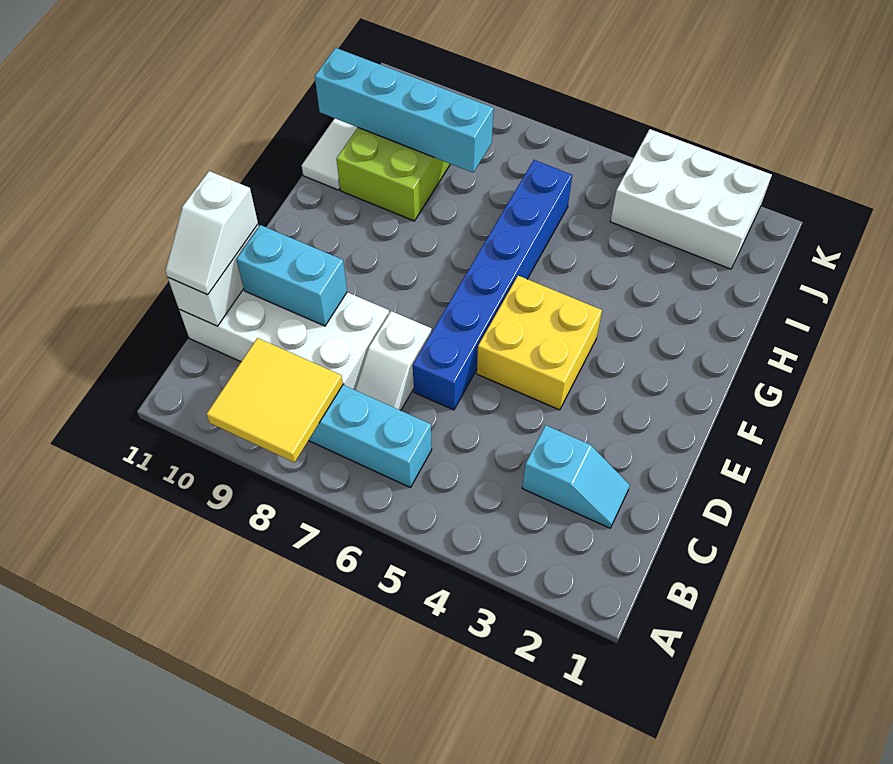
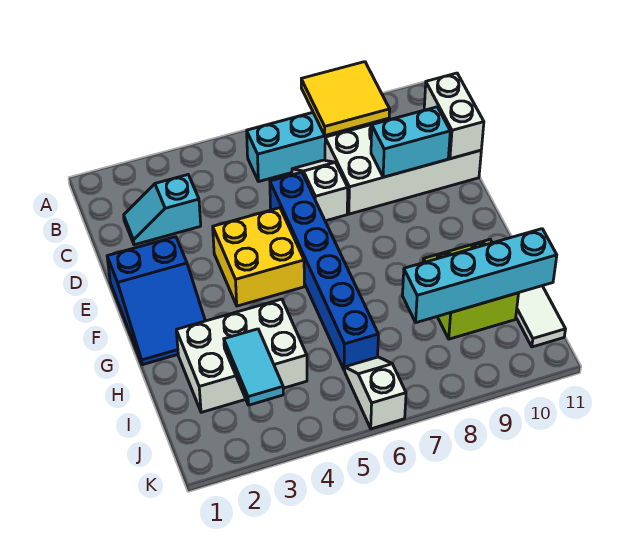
white slope C11:D11 level 3 top D -> white slope J6:K6 level 1 top K
none -> blue slope E1:G2 level 1 top E
none -> cyan tile I3:J3 level 2
white brick J2:K4 level 1 -> white brick H2:I4 level 1

